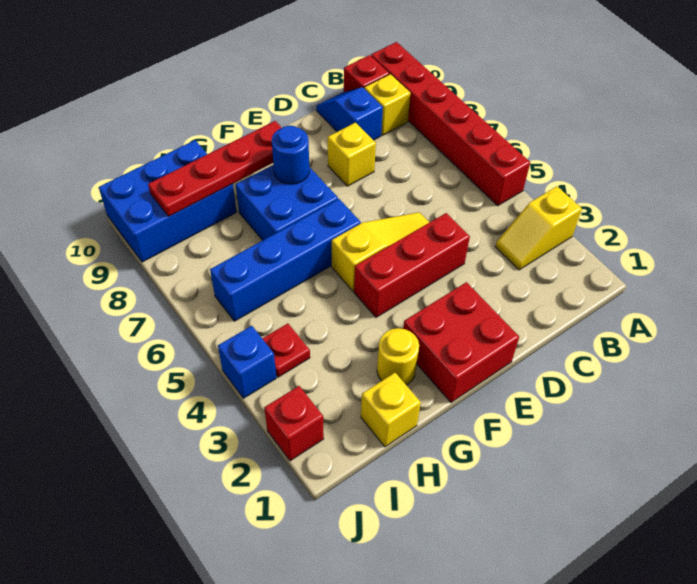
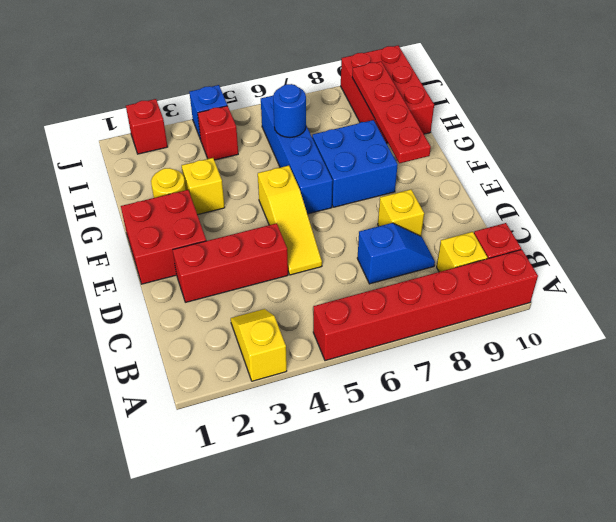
blue slope C9:C10 level 1 top 9 -> blue slope C7:C8 level 1 top 7
red brick D4:F4 level 1 -> red brick D2:D4 level 1
blue round brick F8 level 2 -> blue round brick H6 level 2
yellow brick H1 level 1 -> yellow brick G3 level 1
blue brick H9:J10 level 1 -> red brick H9:J10 level 1
red plate I4 level 1 -> red brick I4 level 1

